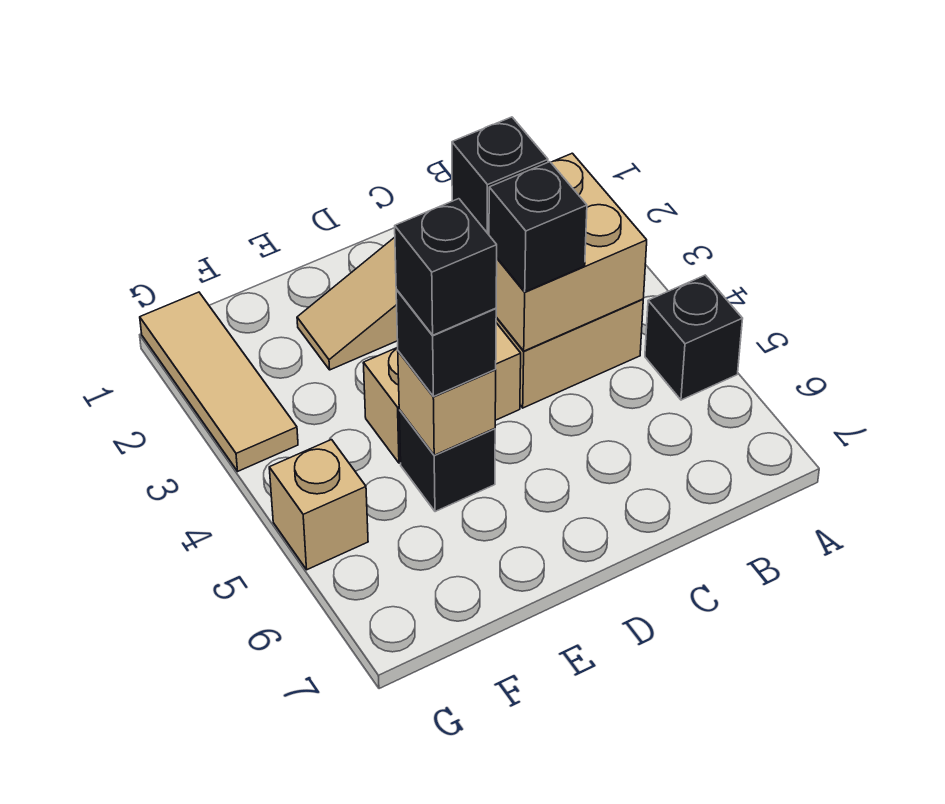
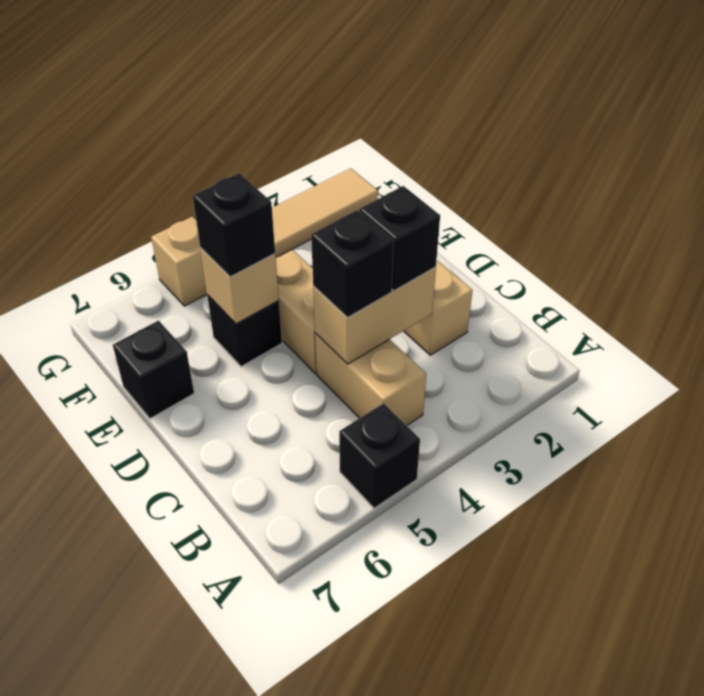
tan brick B3:C4 level 2 -> tan brick C3:C4 level 2
black brick E5 level 4 -> black brick E7 level 1

